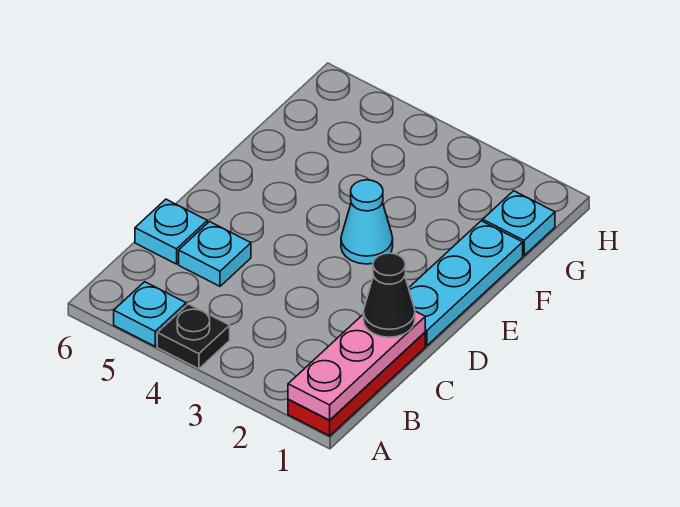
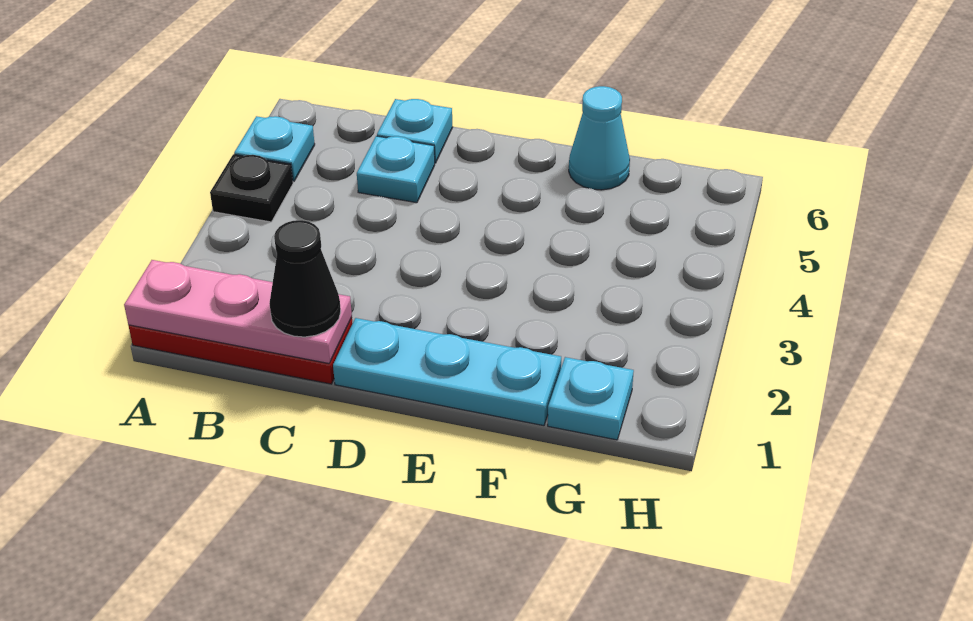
cyan cone E3 level 1 -> cyan cone F6 level 1

